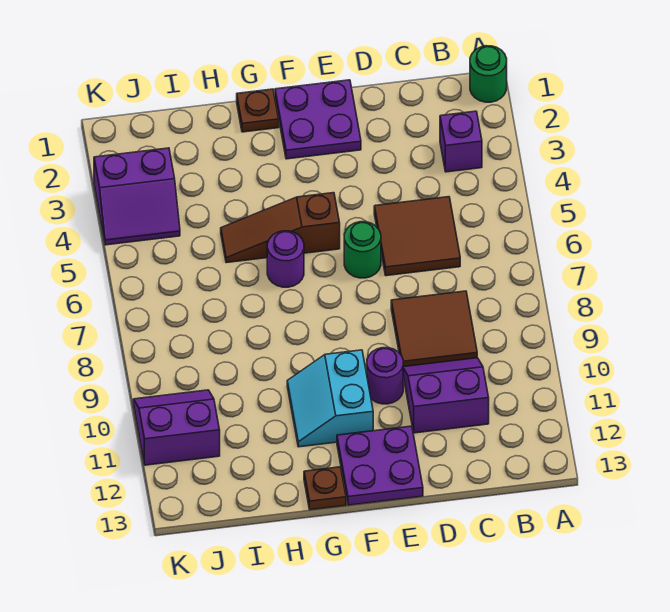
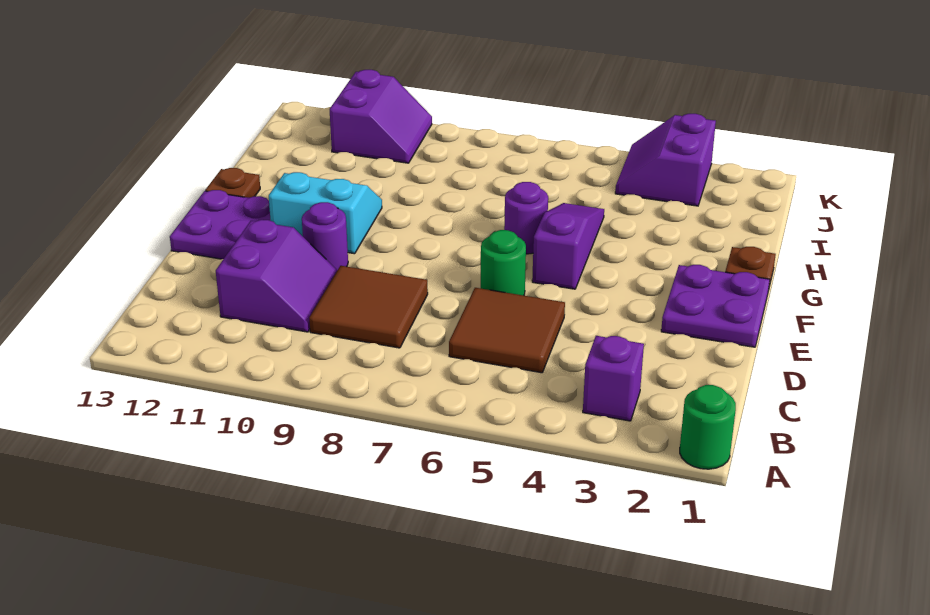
brown slope F5:H5 level 1 top F -> purple slope F5:H5 level 1 top F

